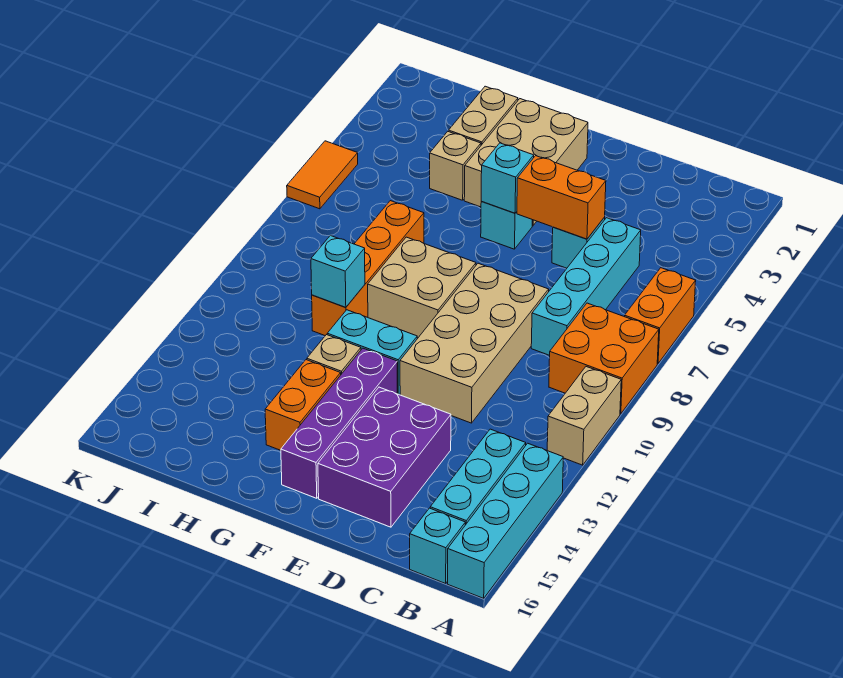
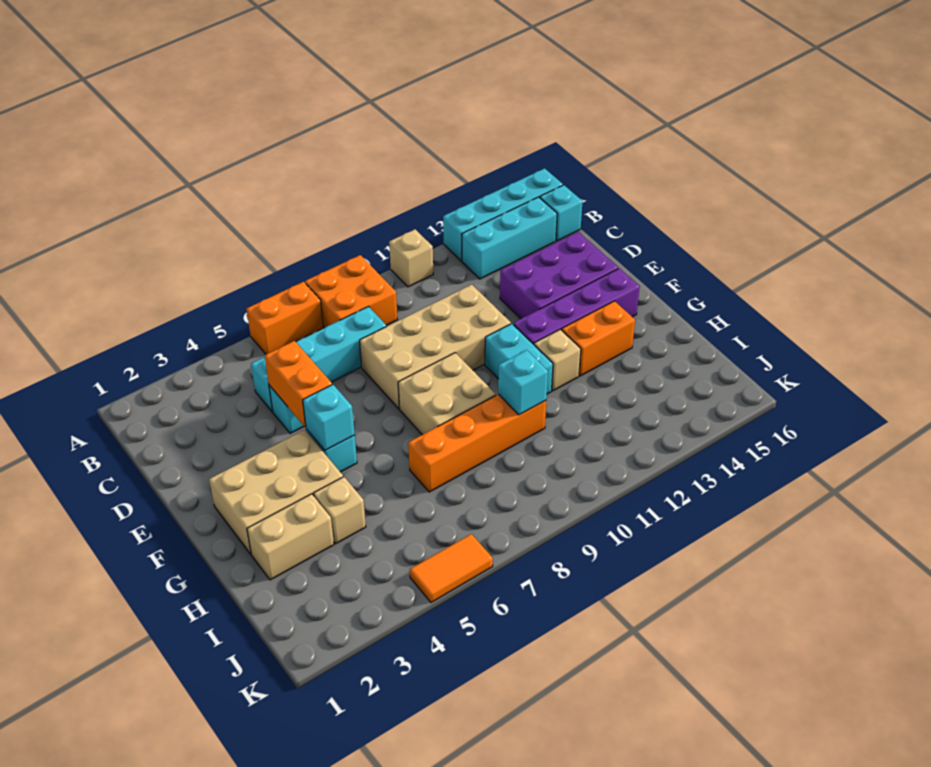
tan brick A10:A11 level 1 -> tan brick A11 level 1

